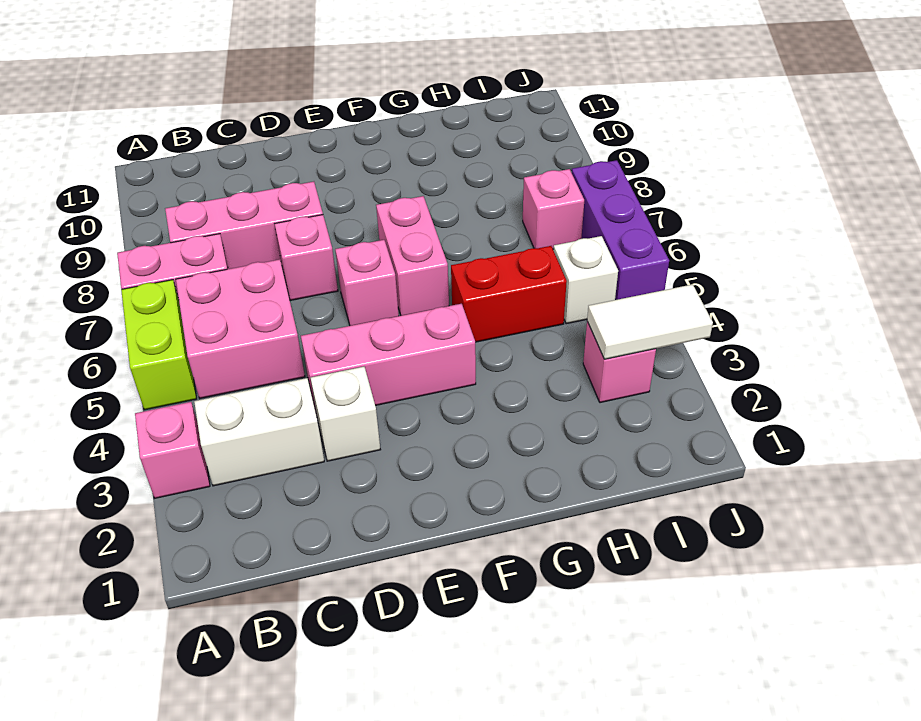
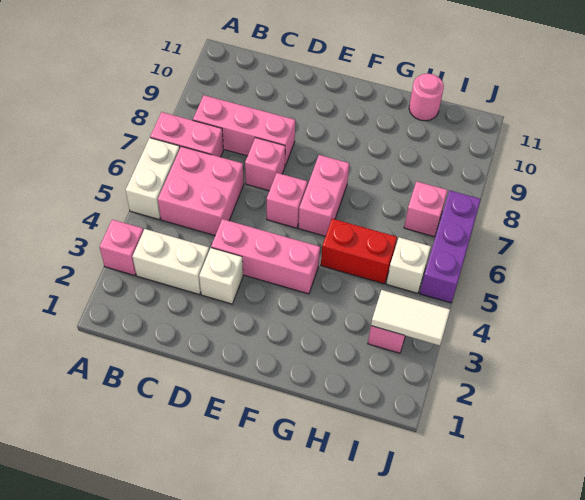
lime brick A5:A6 level 1 -> white brick A5:A6 level 1
none -> pink round brick H11 level 1

